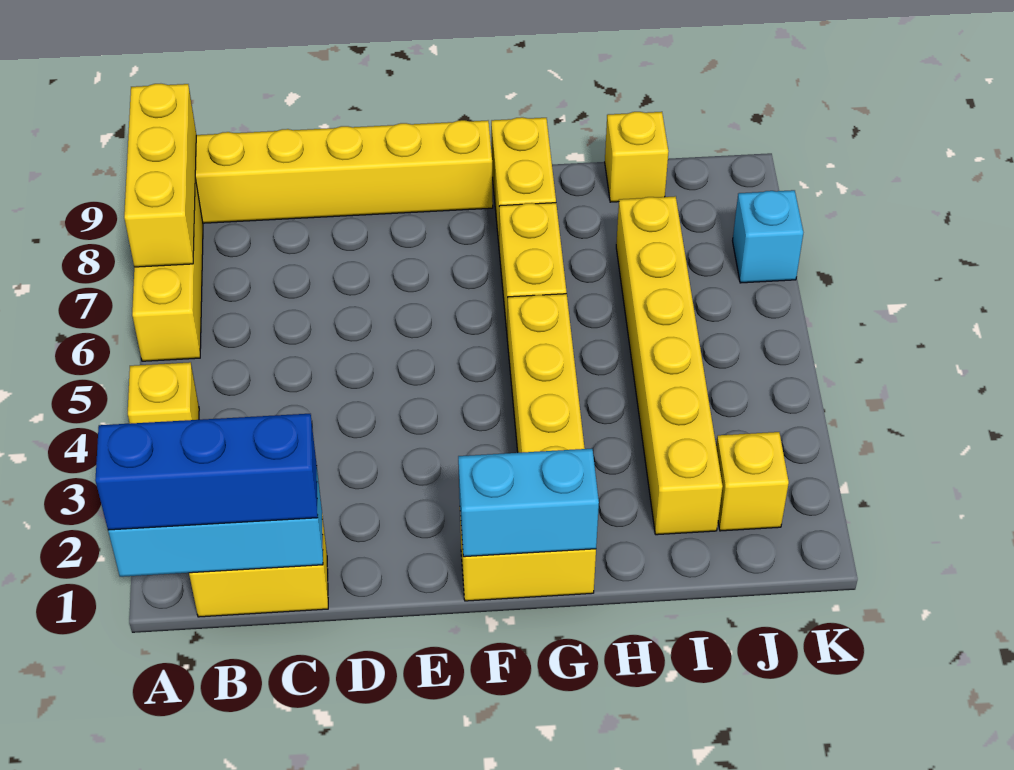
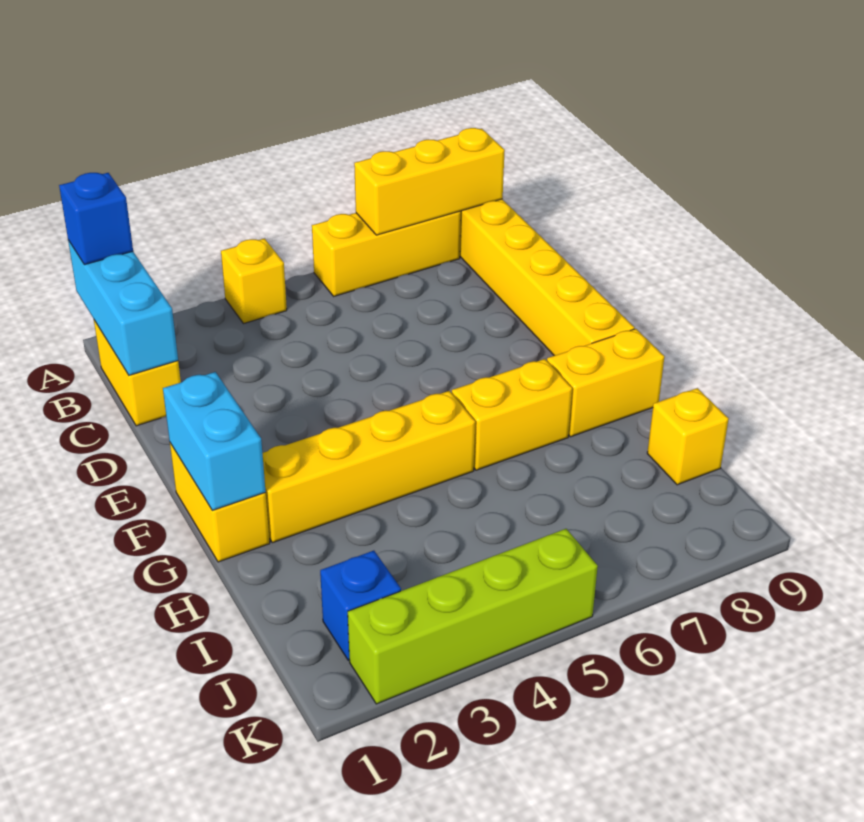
blue brick A1:C1 level 3 -> blue brick A1 level 3
yellow brick I2:I7 level 1 -> none
yellow brick J2 level 1 -> blue brick J2 level 1
none -> lime brick K2:K5 level 1
cyan brick K7 level 1 -> none

